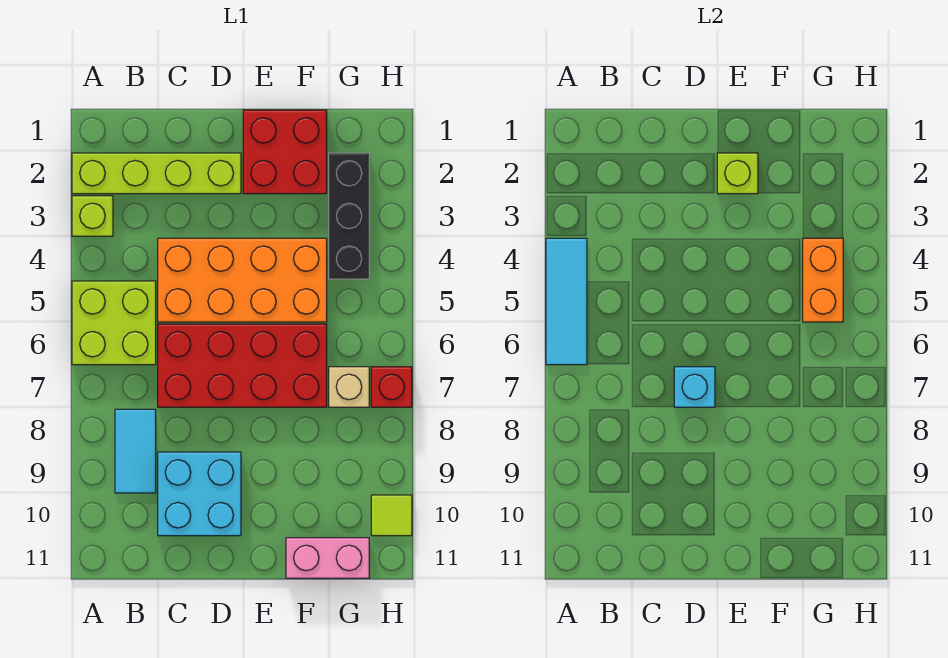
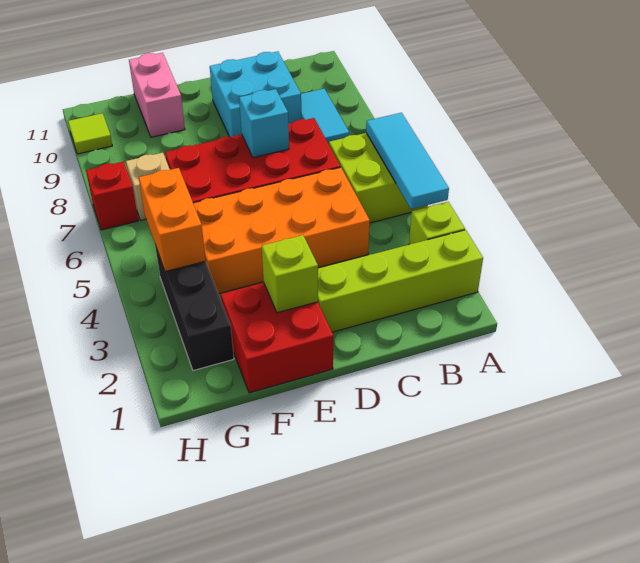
pink brick F11:G11 level 1 -> pink brick F10:F11 level 1

